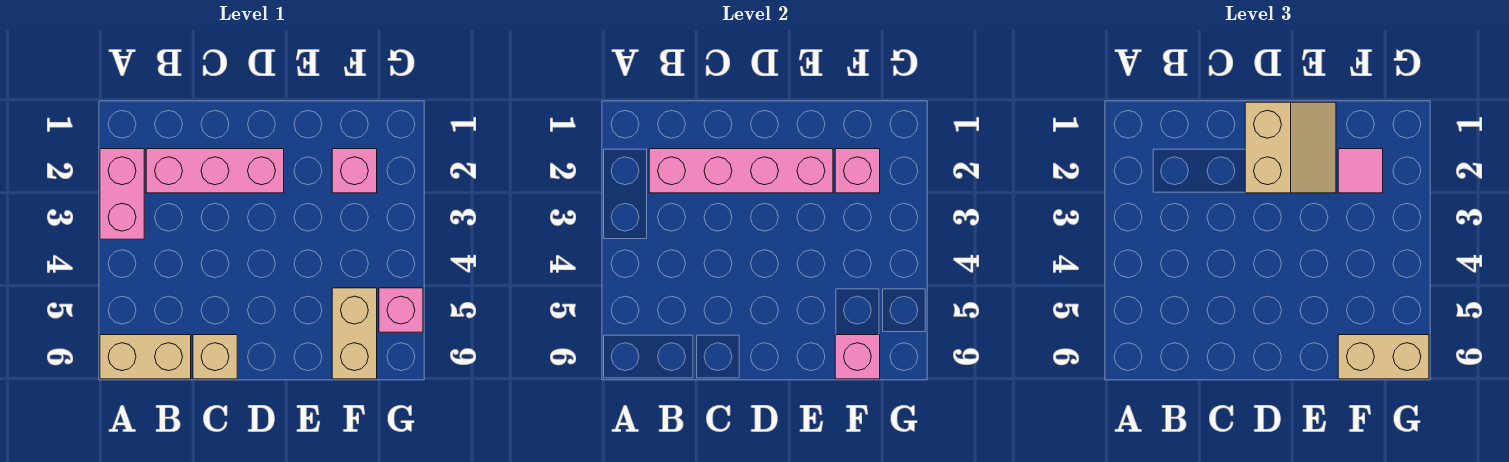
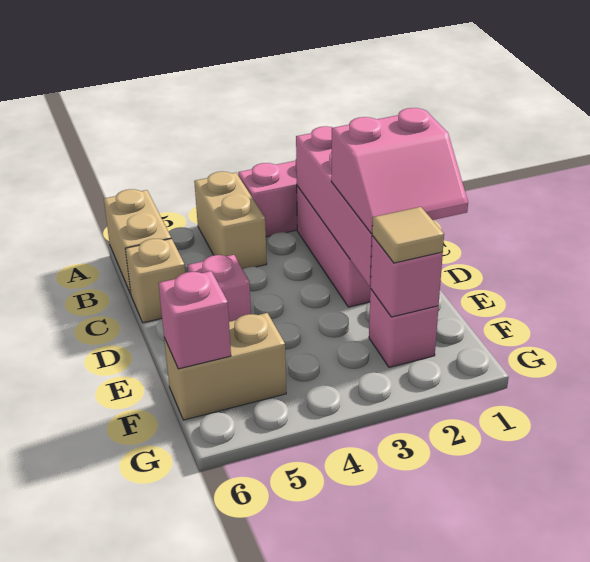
tan slope D1:E2 level 3 top D -> pink slope D1:E2 level 3 top D
pink tile F2 level 3 -> tan tile F2 level 3
tan brick F6:G6 level 3 -> tan brick A4:B4 level 1
pink brick G5 level 1 -> pink brick D5 level 1

